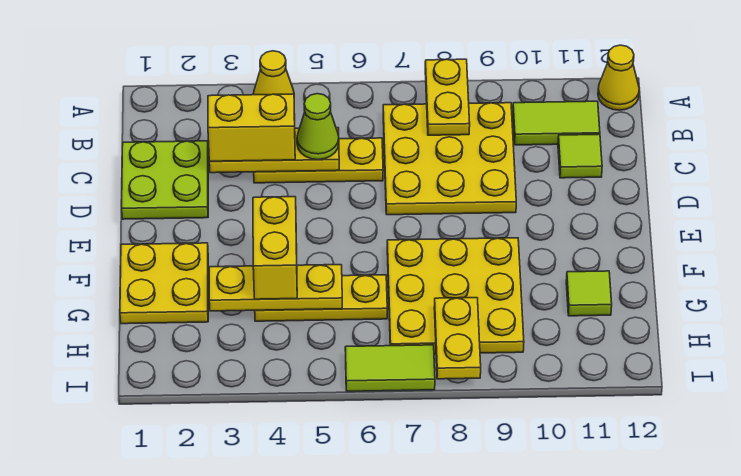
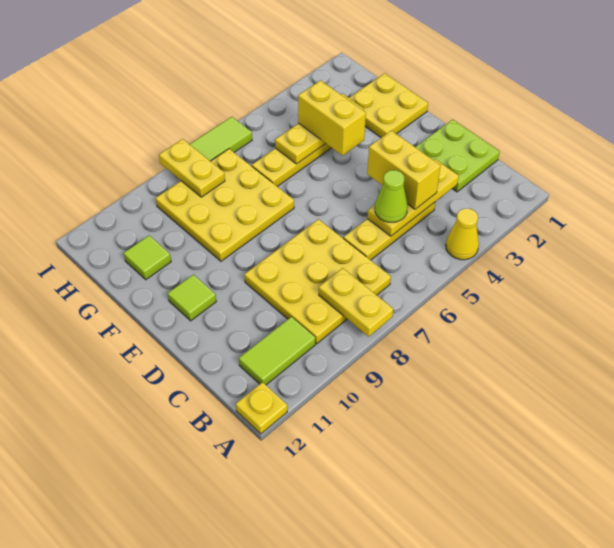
yellow cone A12 level 1 -> yellow plate A12 level 1
yellow brick C3:C4 level 3 -> yellow brick C4:D4 level 3
lime tile C11 level 1 -> lime tile E11 level 1

